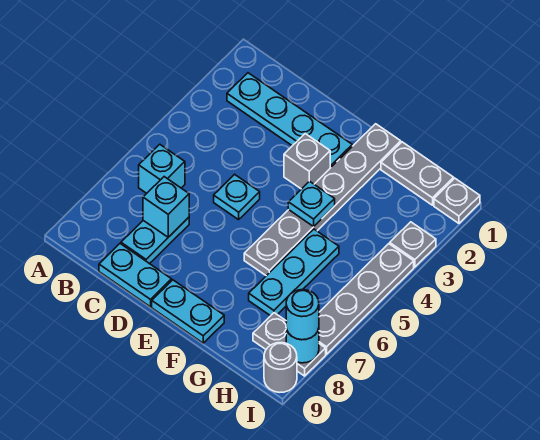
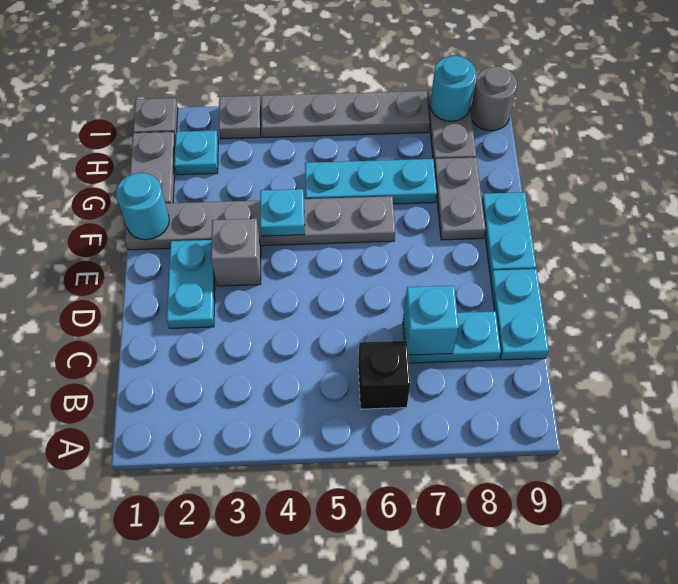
cyan plate B2:E2 level 1 -> cyan plate D2:E2 level 1
cyan brick B6 level 1 -> black brick B6 level 1
cyan plate D5 level 1 -> cyan plate H2 level 1
none -> grey plate F8:G8 level 1
cyan round brick I8 level 3 -> cyan round brick F1 level 2

